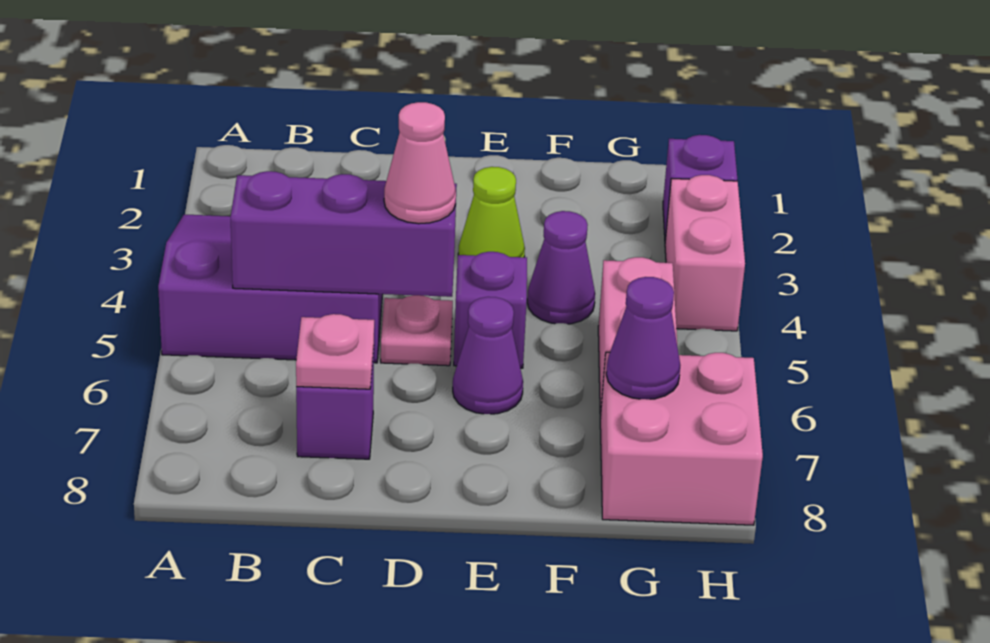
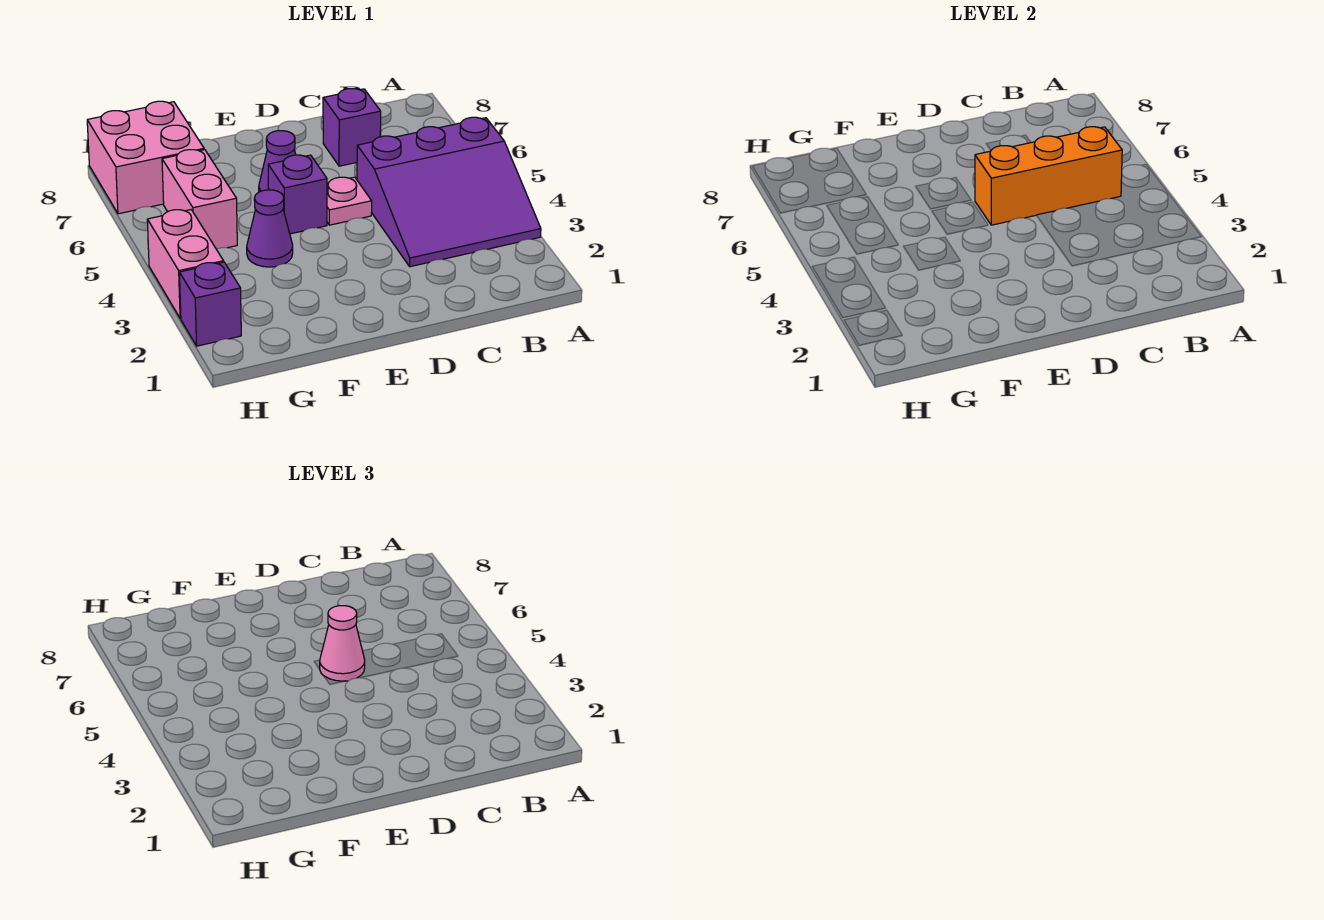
purple brick B5:D5 level 2 -> orange brick B5:D5 level 2
pink plate C7 level 2 -> none
lime cone E3 level 1 -> none
purple cone G7 level 2 -> none

